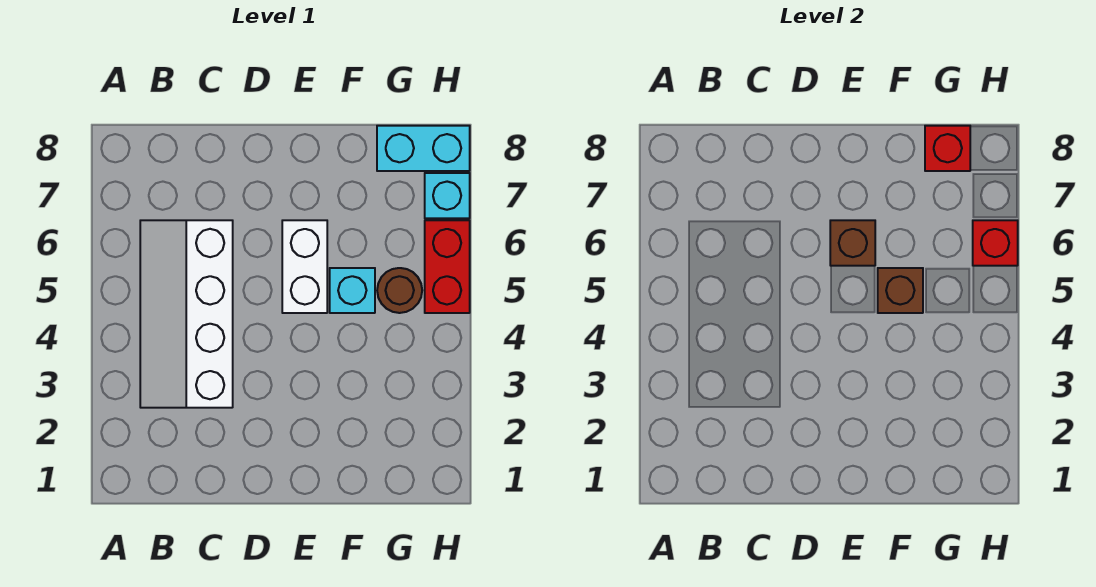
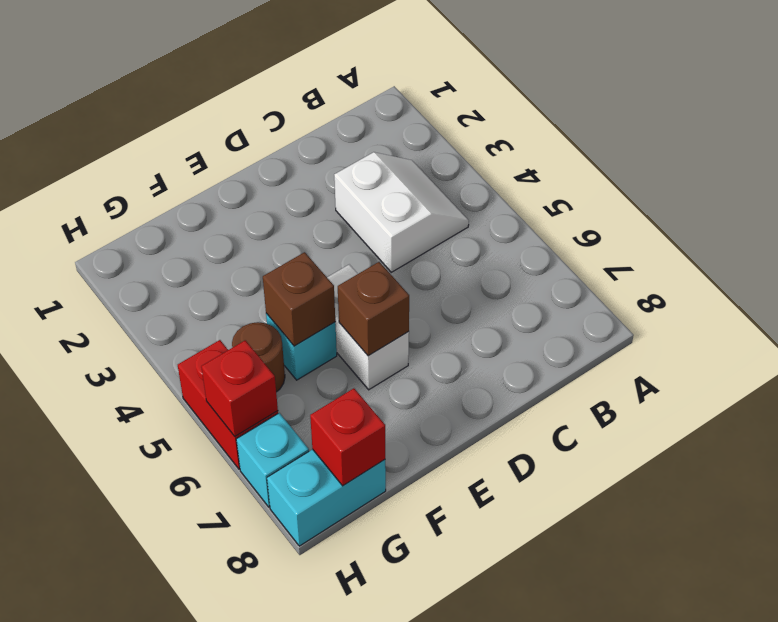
white slope B3:C6 level 1 top C -> white slope B3:C4 level 1 top C

